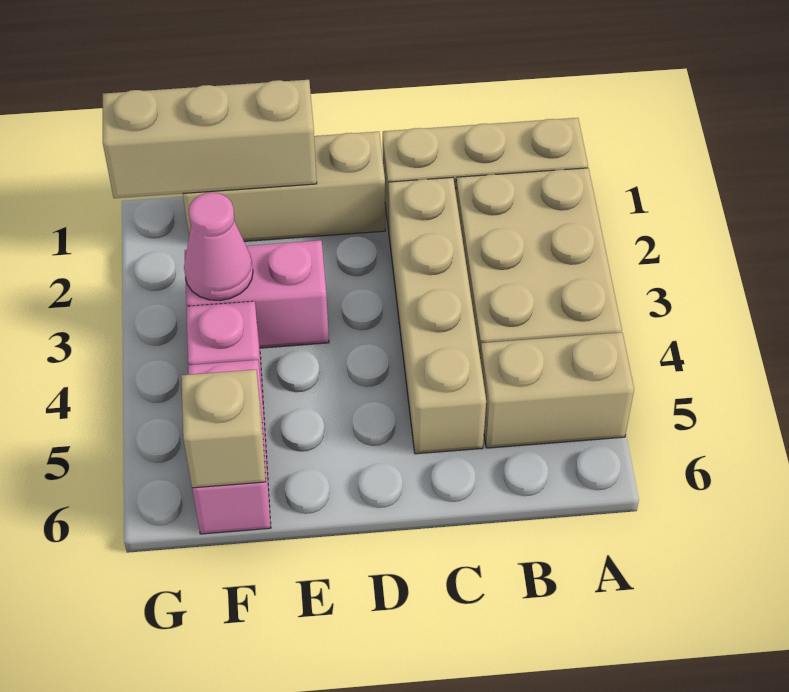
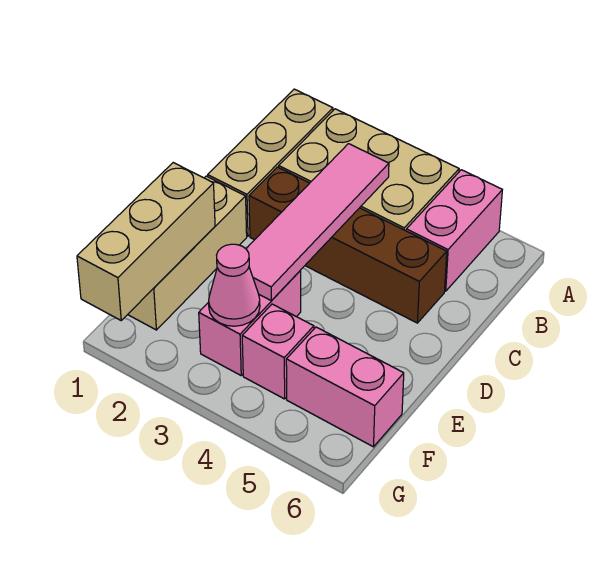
tan brick A5:B5 level 1 -> pink brick A5:B5 level 1
none -> pink tile B3:E3 level 2
tan brick C2:C5 level 1 -> brown brick C2:C5 level 1
tan brick F6 level 2 -> none

